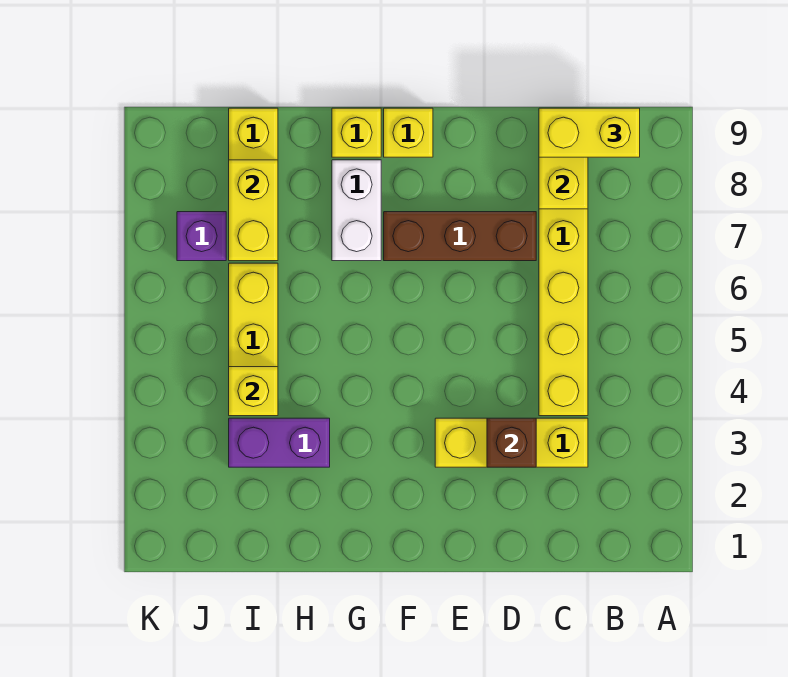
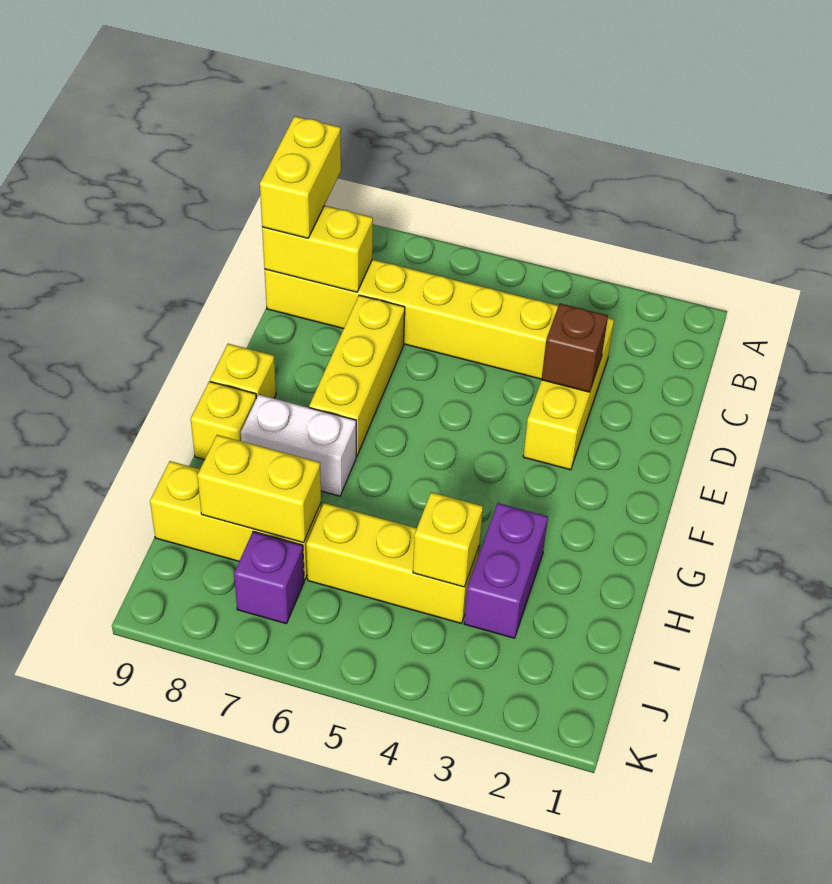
brown brick D7:F7 level 1 -> yellow brick D7:F7 level 1

